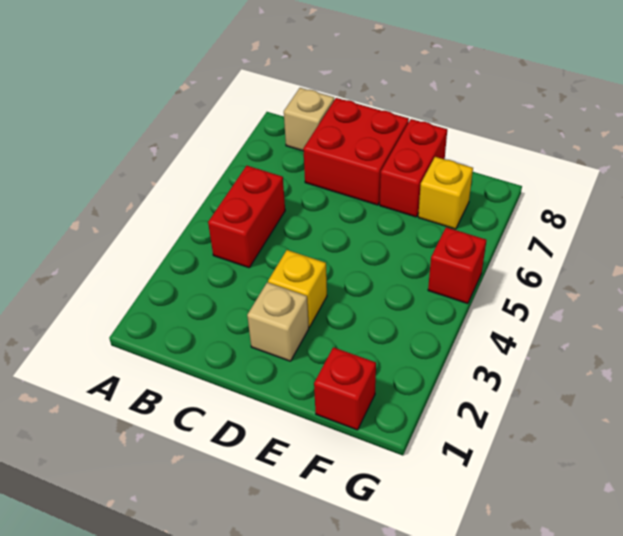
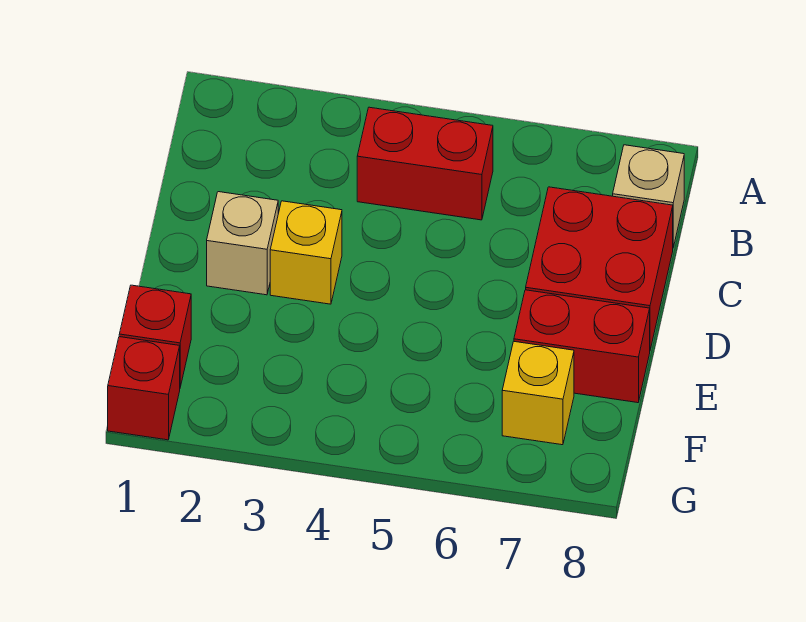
red brick G5 level 1 -> red brick G1 level 1

